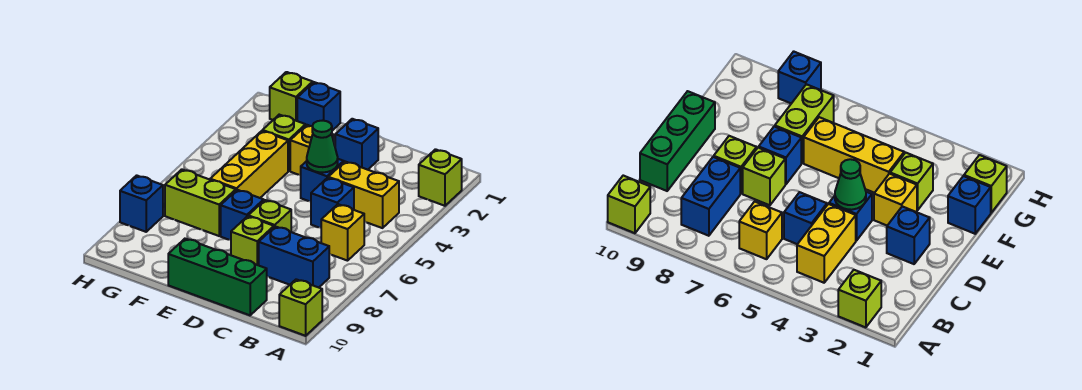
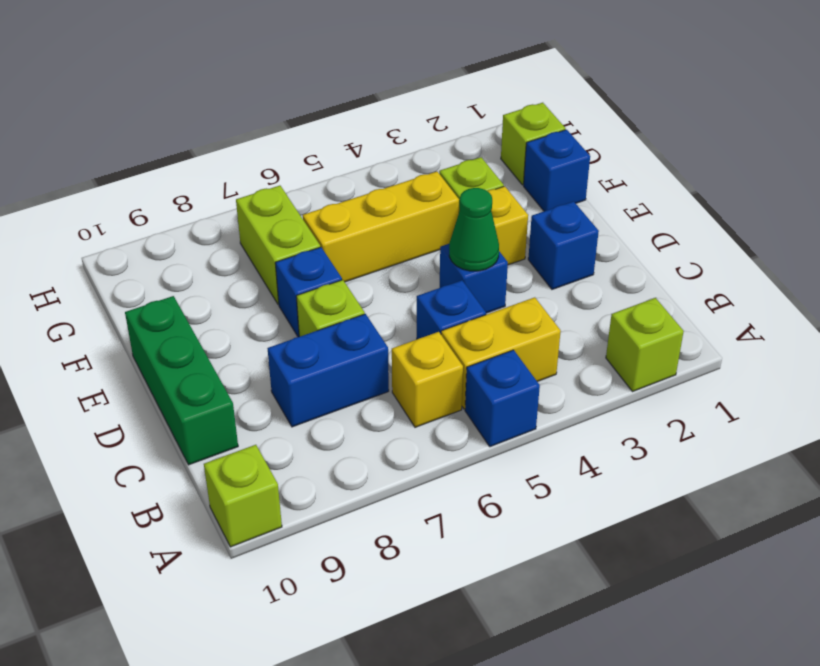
yellow brick B4:C4 level 1 -> yellow brick B4:B5 level 1
blue brick B8:C8 level 1 -> blue brick C7:C8 level 1
lime brick D8 level 1 -> none
blue brick H8 level 1 -> blue brick A5 level 1

